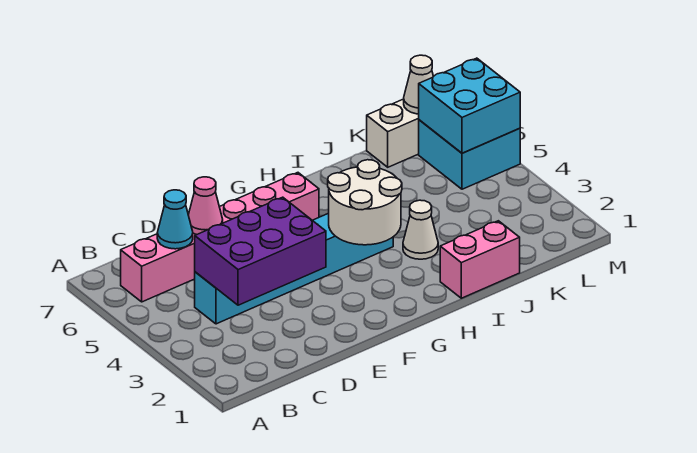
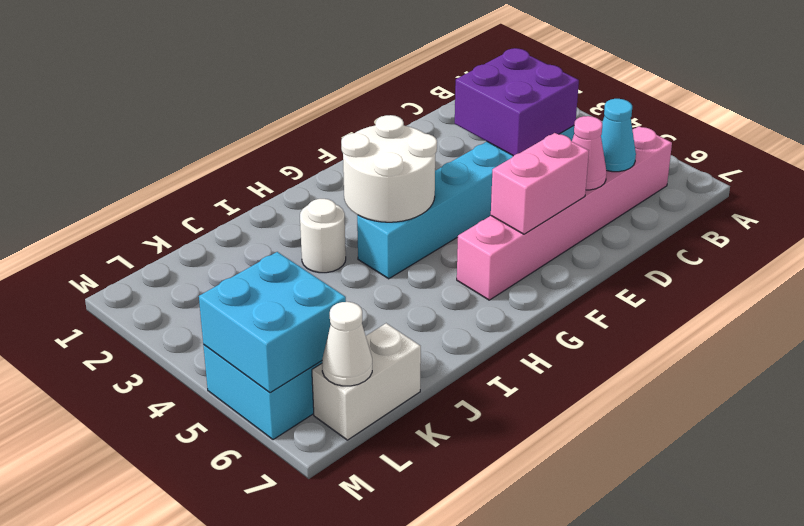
purple brick C3:E4 level 2 -> purple brick C3:D4 level 2
pink brick I1:J1 level 1 -> pink brick E6:F6 level 2
white cone I3 level 1 -> white round brick I3 level 1

